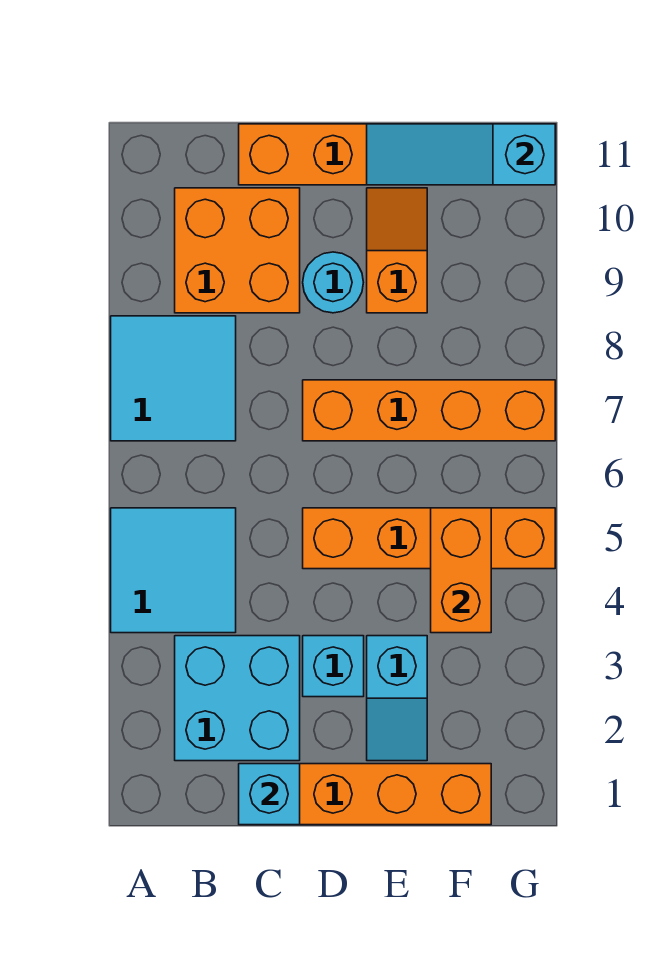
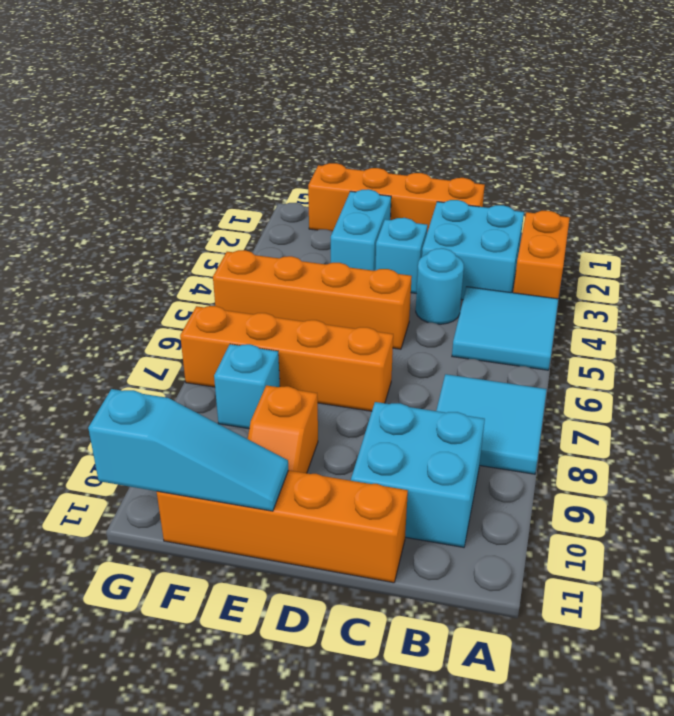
orange brick B9:C10 level 1 -> cyan brick B9:C10 level 1
cyan brick C1 level 2 -> cyan brick F8 level 1
cyan round brick D9 level 1 -> cyan round brick C4 level 1
cyan slope E2:E3 level 1 top 3 -> cyan brick E2:E3 level 1
orange brick F4:F5 level 2 -> orange brick A2:A3 level 1

